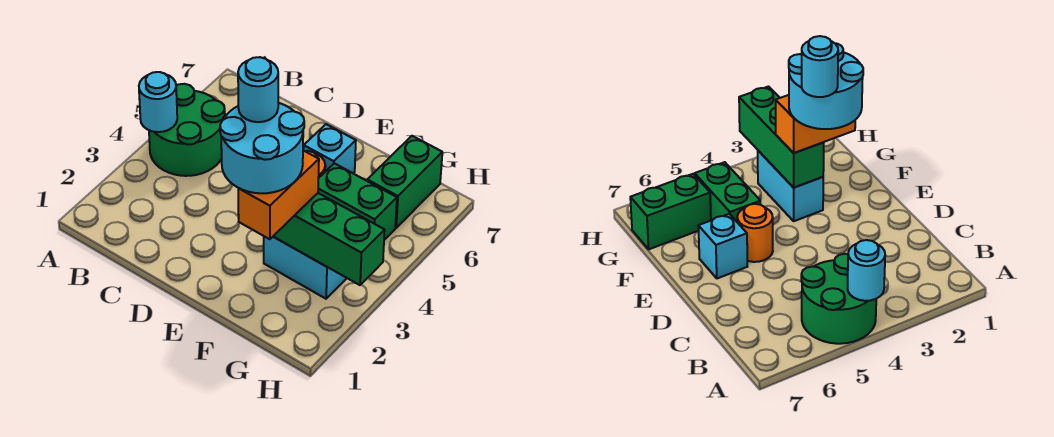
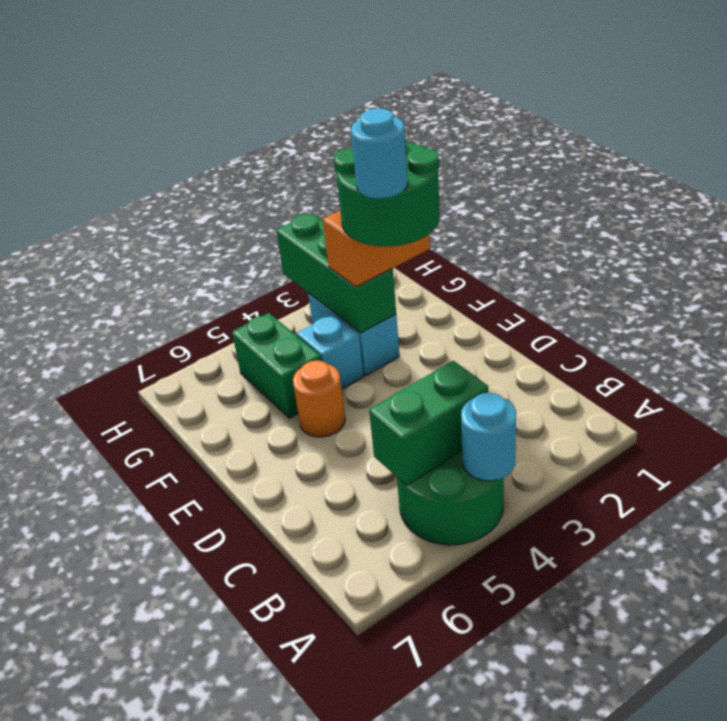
cyan round brick E2:F3 level 4 -> green round brick E2:F3 level 4
cyan brick E6 level 1 -> cyan brick F4 level 1
green brick G6:G7 level 1 -> green brick B4:B5 level 2

